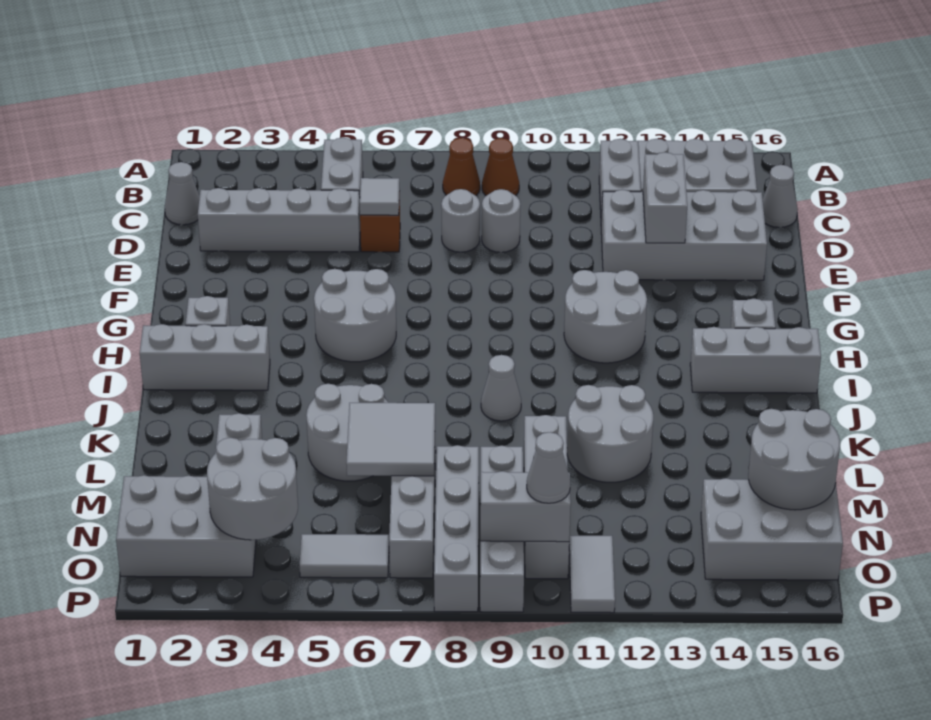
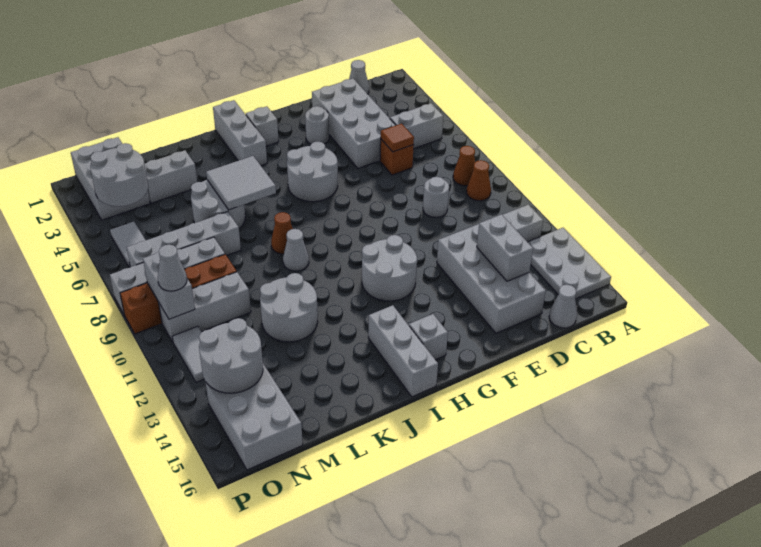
grey brick D2:D5 level 1 -> grey brick D2:E5 level 1
grey tile D6 level 2 -> brown tile D6 level 2
grey round brick D8 level 1 -> grey round brick F3 level 1
grey brick D13:E13 level 2 -> grey brick D13:D14 level 2
none -> brown cone J8 level 1
grey tile L6:M7 level 2 -> grey tile J5:K6 level 2
grey brick L10:O10 level 1 -> grey brick M10:O10 level 1
grey brick M9:P9 level 1 -> brown brick M9:P9 level 1
grey round brick M15:N16 level 2 -> grey round brick N13:O14 level 2
grey tile O11:P11 level 1 -> grey tile O11:O12 level 1

